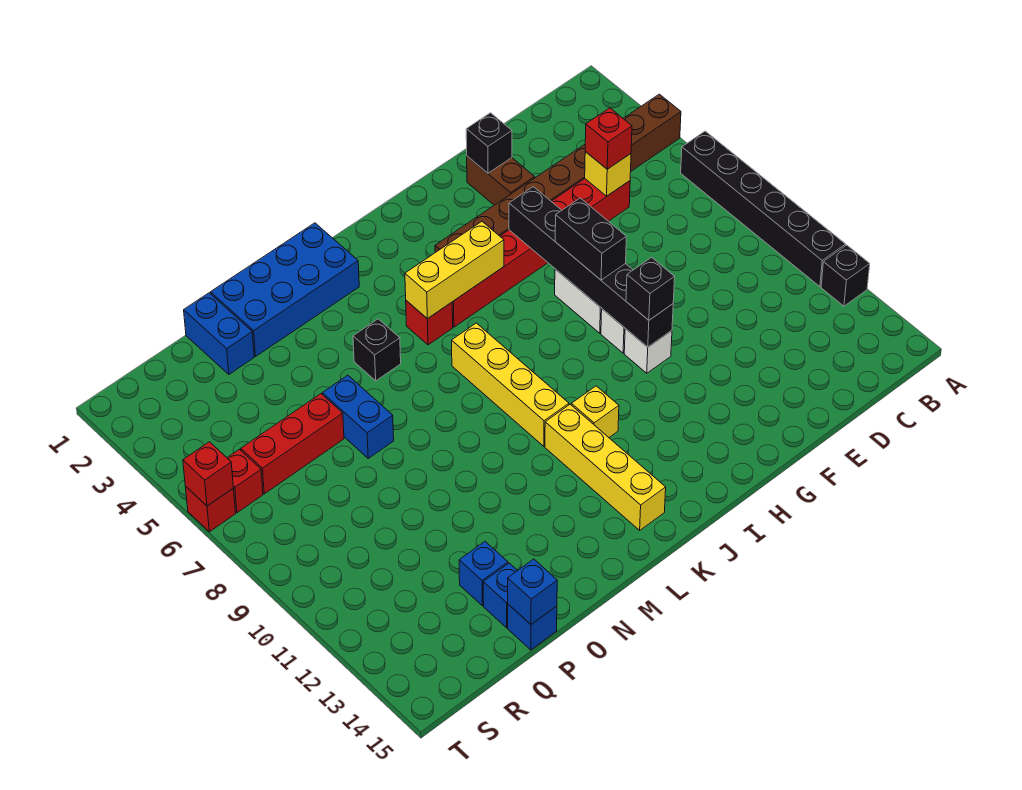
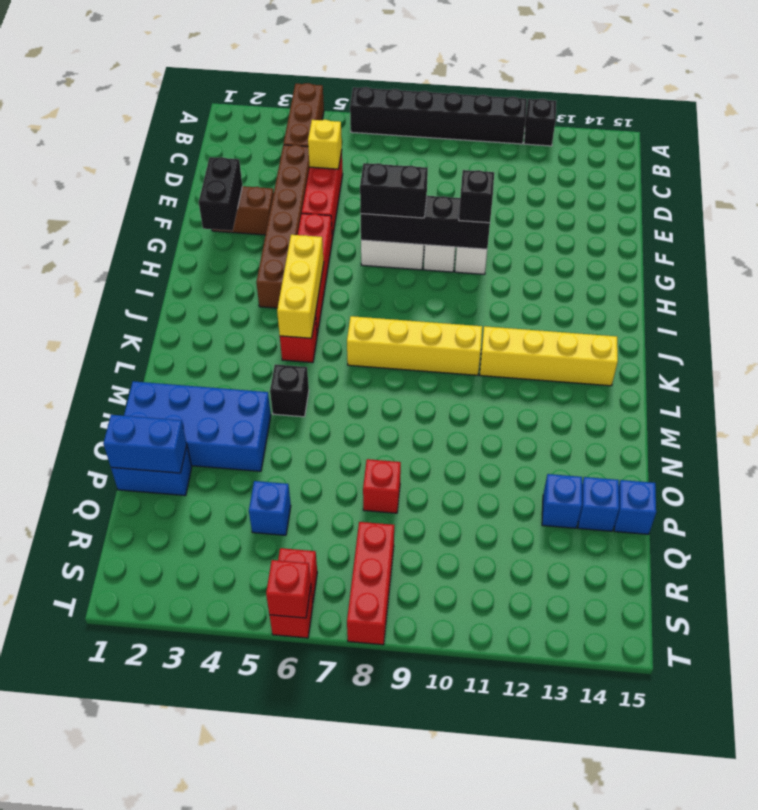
red brick D5 level 3 -> red brick P8 level 1
black brick F2 level 2 -> black brick F2:G2 level 2
black brick G5:G10 level 2 -> black brick G7:G10 level 2
yellow brick J11 level 1 -> none
blue brick L1:O2 level 1 -> blue brick N1:O4 level 1
blue brick O6:O7 level 1 -> blue brick P1:P2 level 2
red brick P6:R6 level 1 -> red brick R8:T8 level 1
blue brick P15 level 2 -> blue brick Q5 level 1

